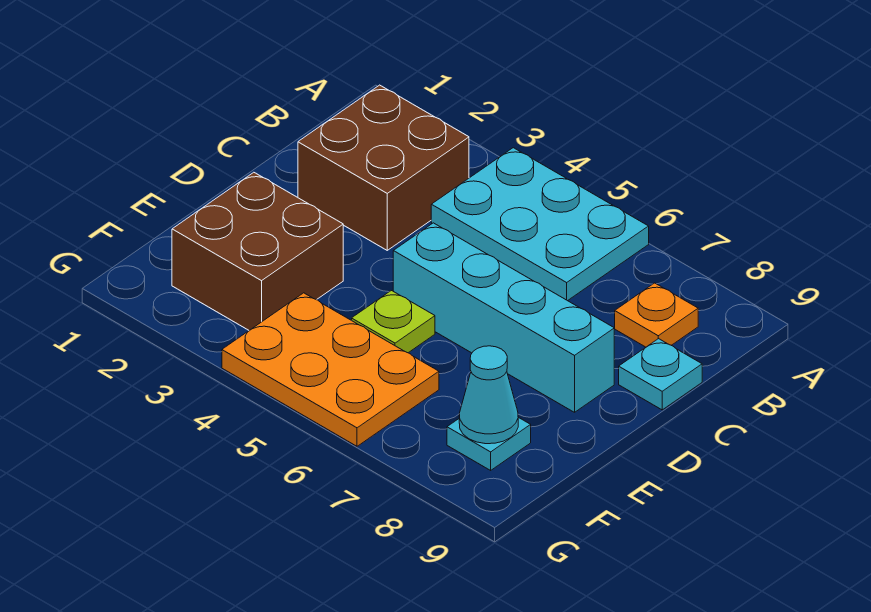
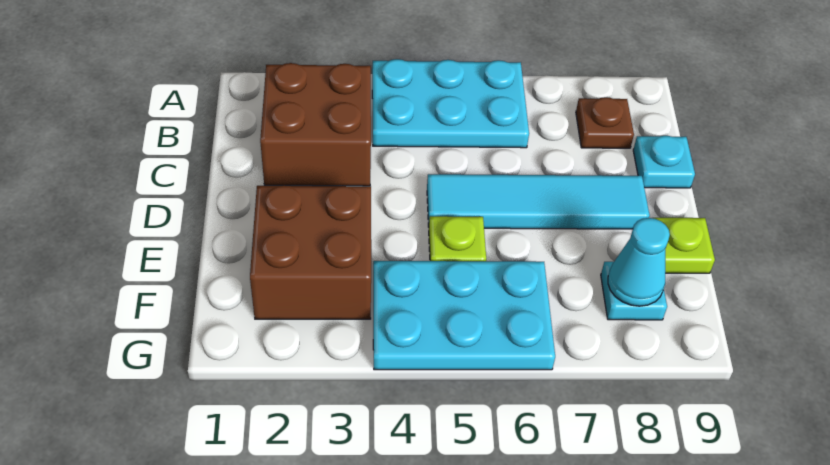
orange plate B8 level 1 -> brown plate B8 level 1
cyan brick D5:D8 level 1 -> cyan tile D5:D8 level 1
none -> lime plate E9 level 1
orange plate F4:G6 level 1 -> cyan plate F4:G6 level 1

